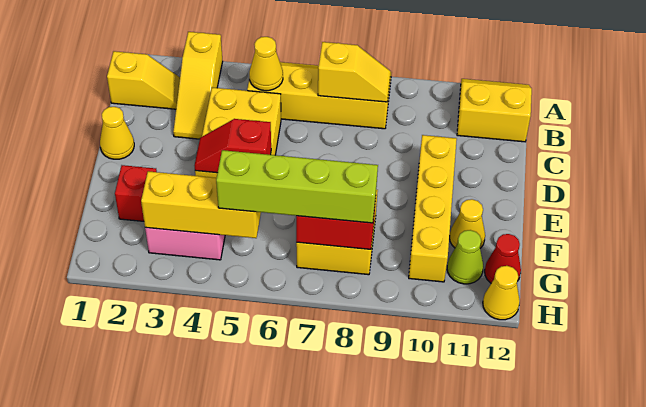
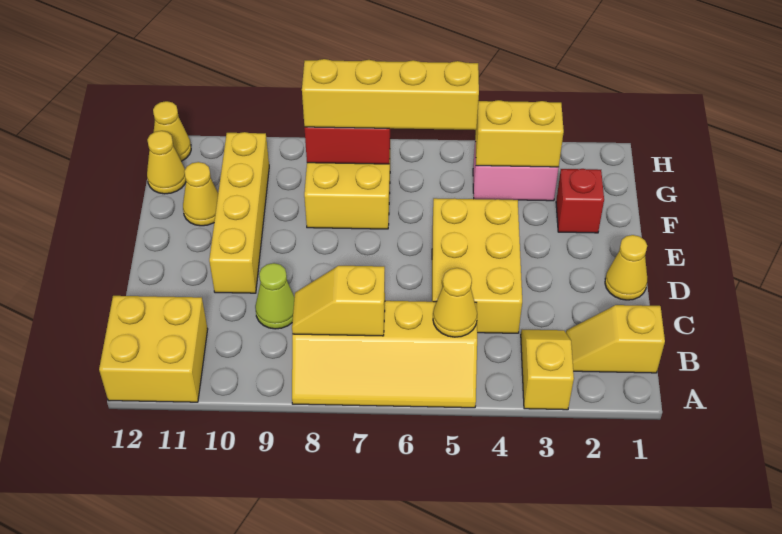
yellow slope A3:C3 level 1 top A -> yellow slope A3:B3 level 1 top A
yellow slope A11:B12 level 1 top B -> yellow brick A11:B12 level 1
red slope E4:E5 level 2 top 5 -> none
yellow brick G3:G5 level 2 -> yellow brick G3:G4 level 2
lime brick G5:G8 level 3 -> yellow brick G5:G8 level 3
lime cone G11 level 1 -> lime cone C9 level 1
red cone G12 level 1 -> yellow cone G12 level 1

